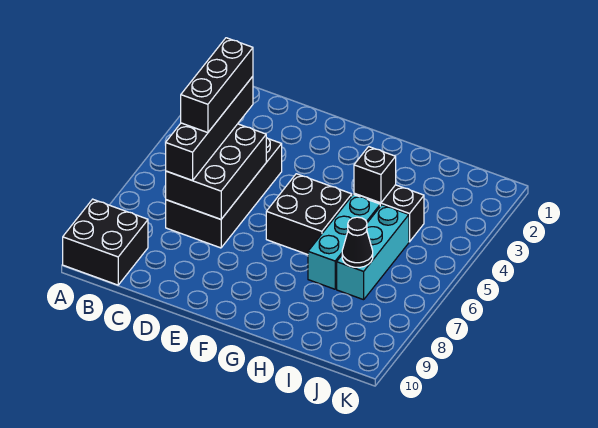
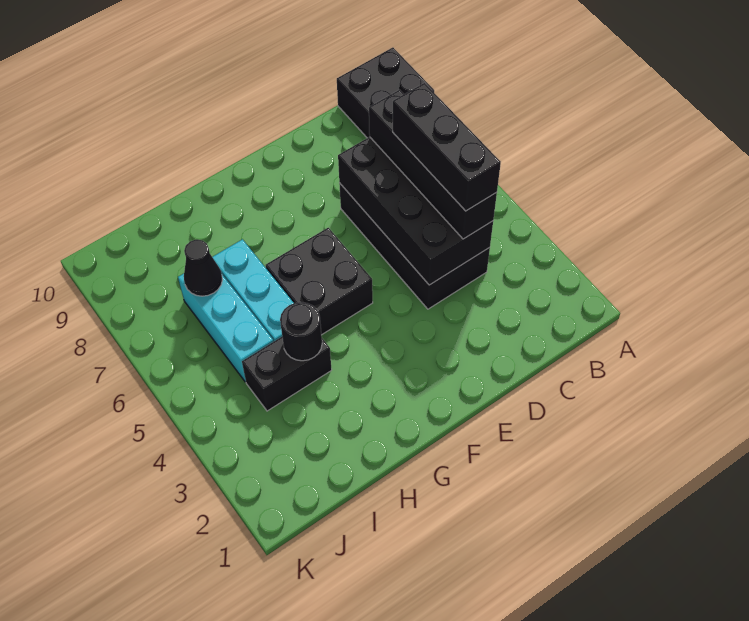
black brick C5:D7 level 2 -> black brick C4:D7 level 2
black brick H4 level 2 -> black round brick H4 level 2

